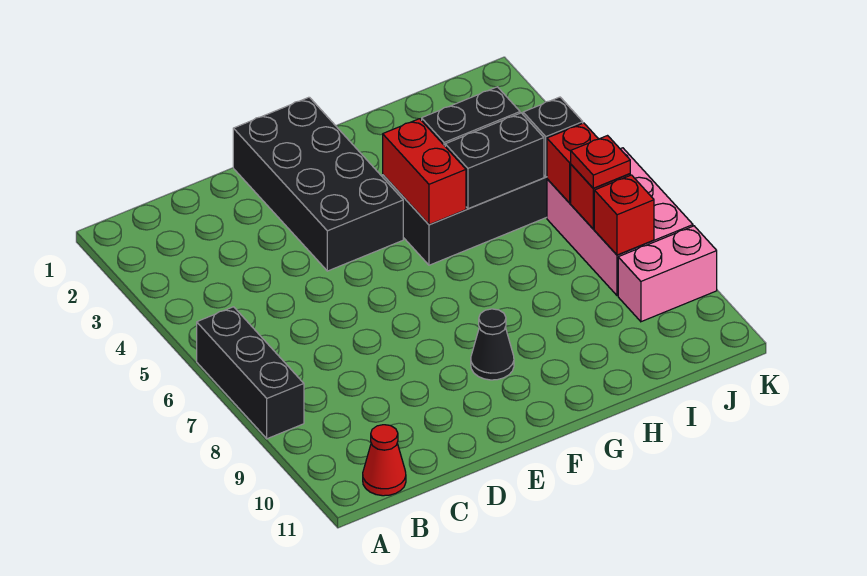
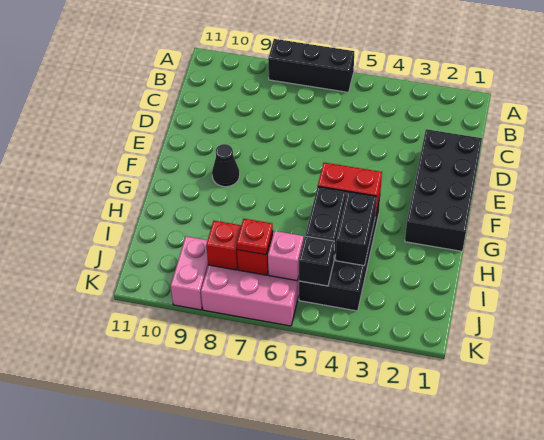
red cone B11 level 1 -> none
black brick E1:F4 level 1 -> black brick D1:G2 level 1
red brick J6 level 2 -> pink brick J6 level 2

